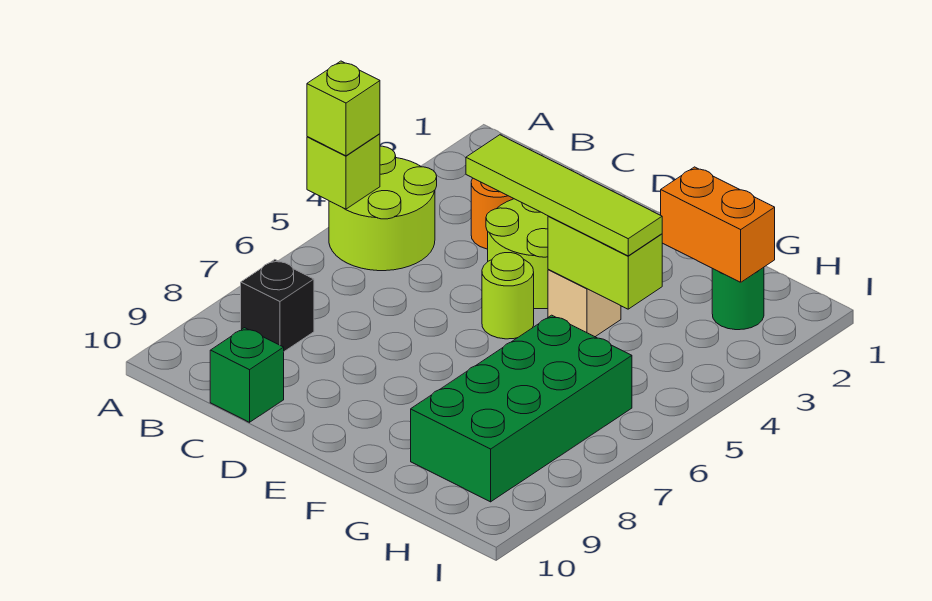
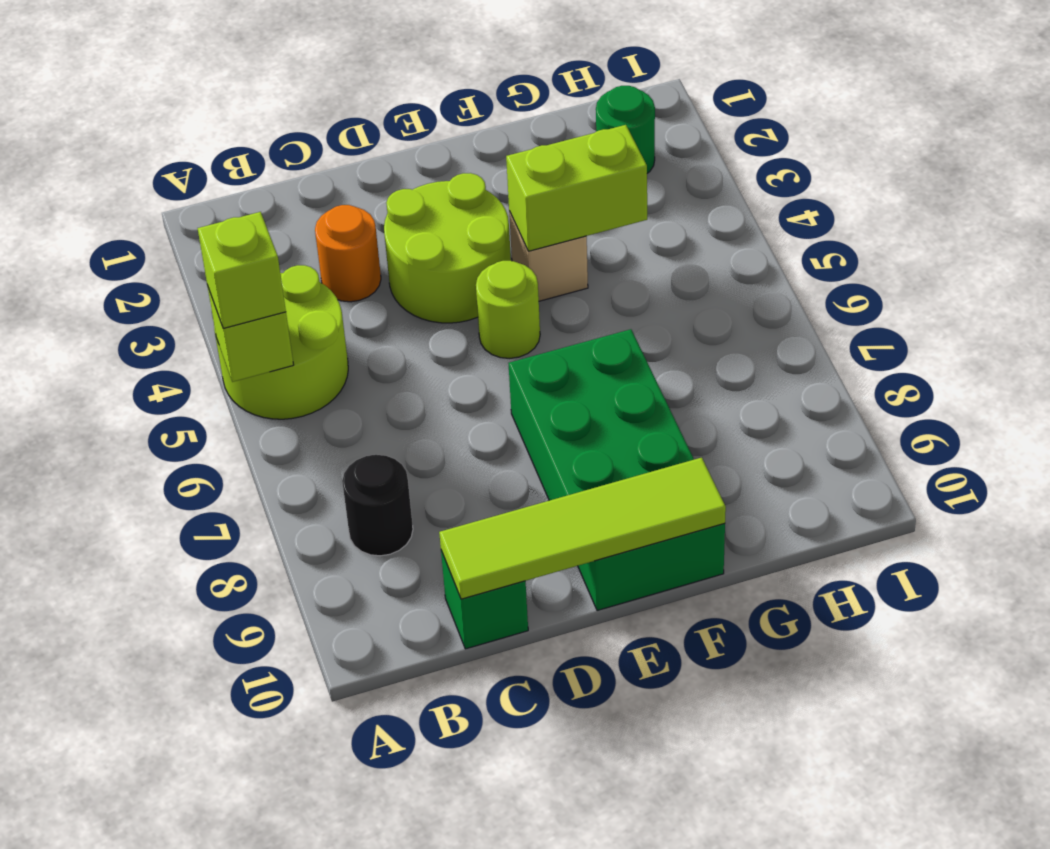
black brick B8 level 1 -> black round brick B8 level 1
lime tile D4:G4 level 3 -> lime tile C10:F10 level 2
orange brick G2:H2 level 2 -> none
green brick G6:H9 level 1 -> green brick E7:F10 level 1

